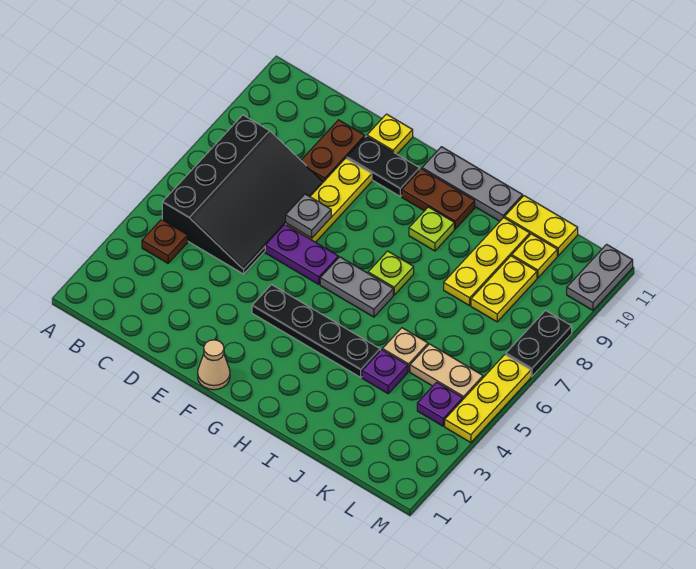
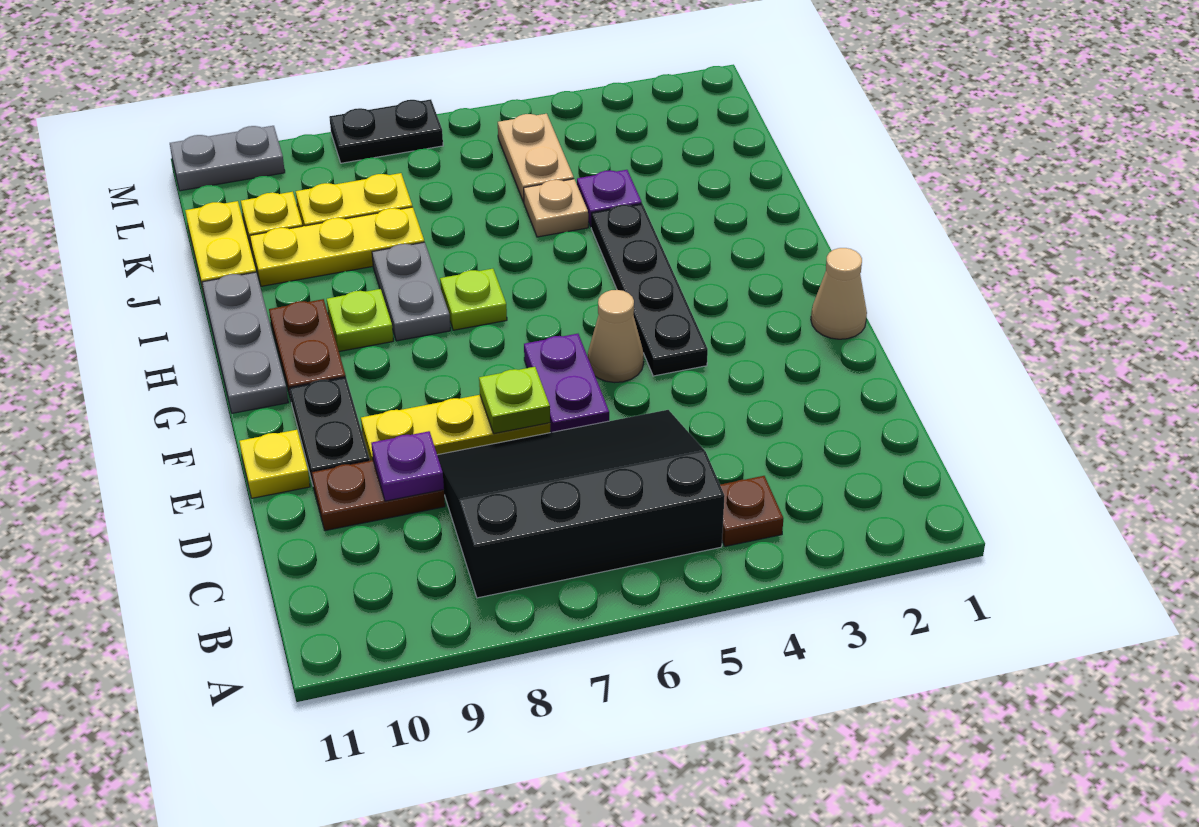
grey plate E7 level 2 -> lime plate E7 level 2
none -> tan cone F5 level 1
grey plate G6:H6 level 1 -> grey plate H8:I8 level 1
purple plate L4 level 1 -> purple plate D9 level 2
yellow plate M4:M6 level 1 -> none

